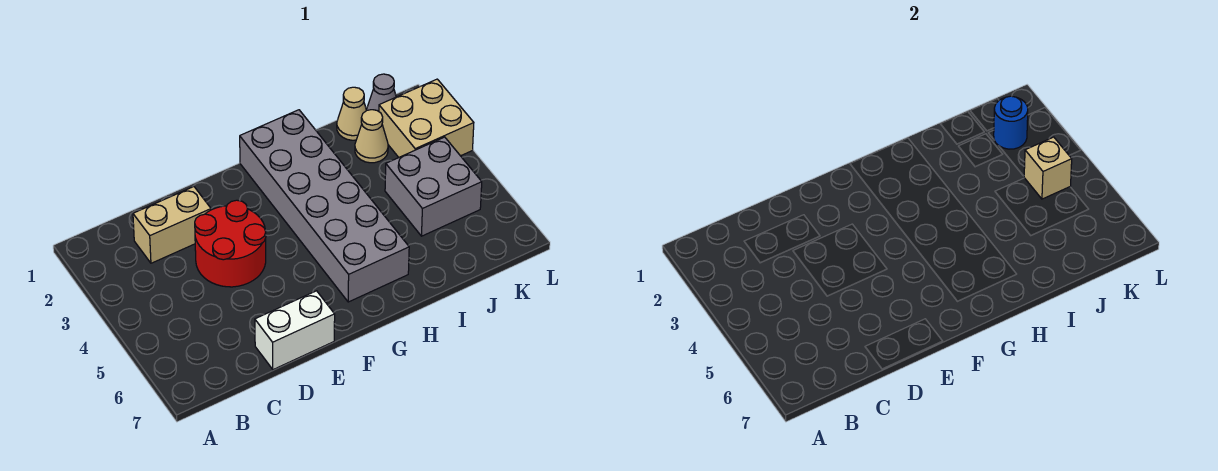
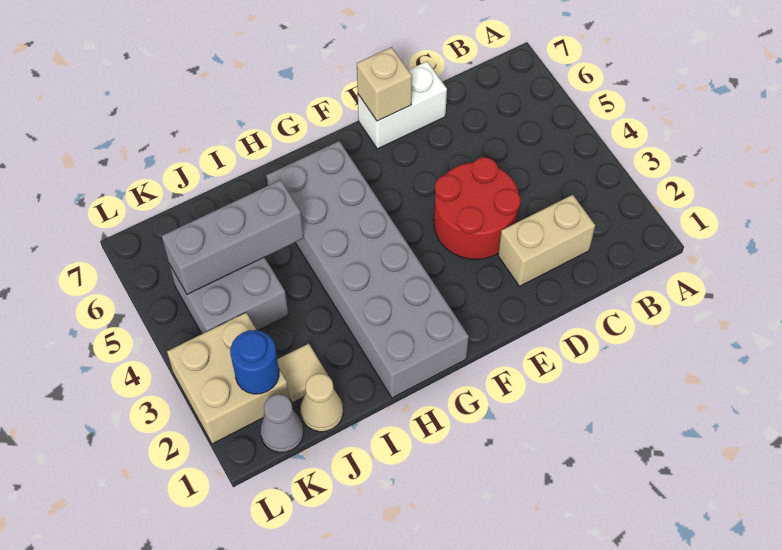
none -> grey brick I5:K5 level 2
tan cone J2 level 1 -> tan tile J2 level 1
tan brick K4 level 2 -> tan brick E7 level 2

